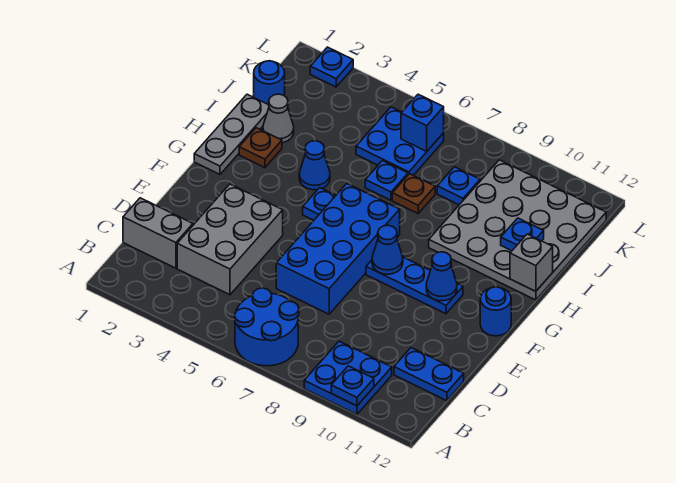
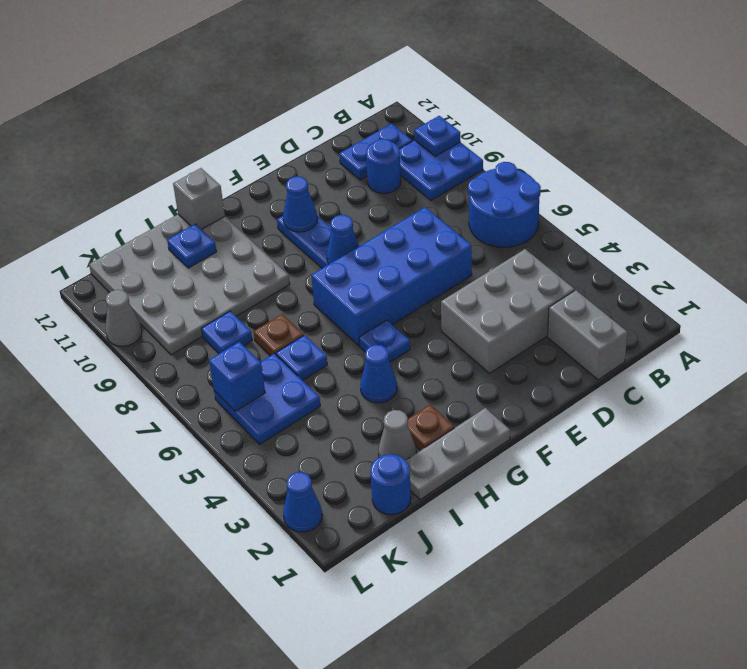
blue plate C11:C12 level 1 -> blue plate B11:C11 level 1
blue round brick F12 level 1 -> blue round brick C10 level 1
blue plate L2 level 1 -> blue cone L2 level 1
none -> grey cone L10 level 1

